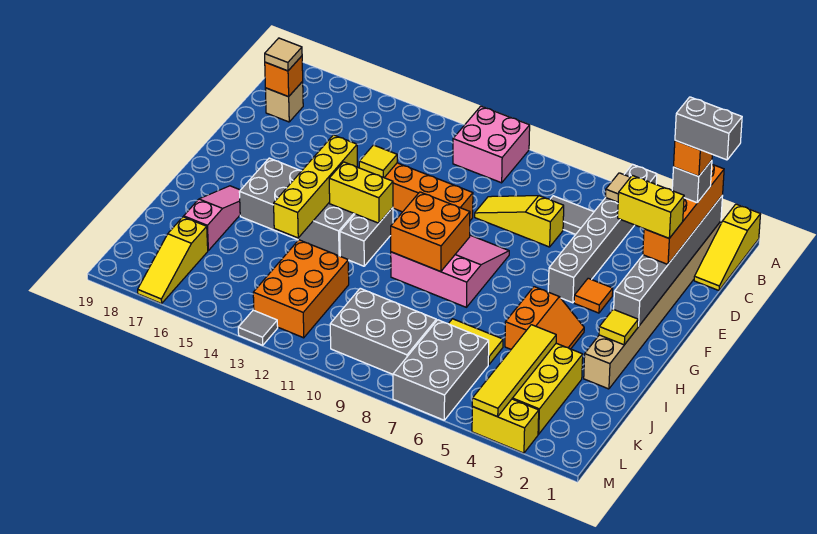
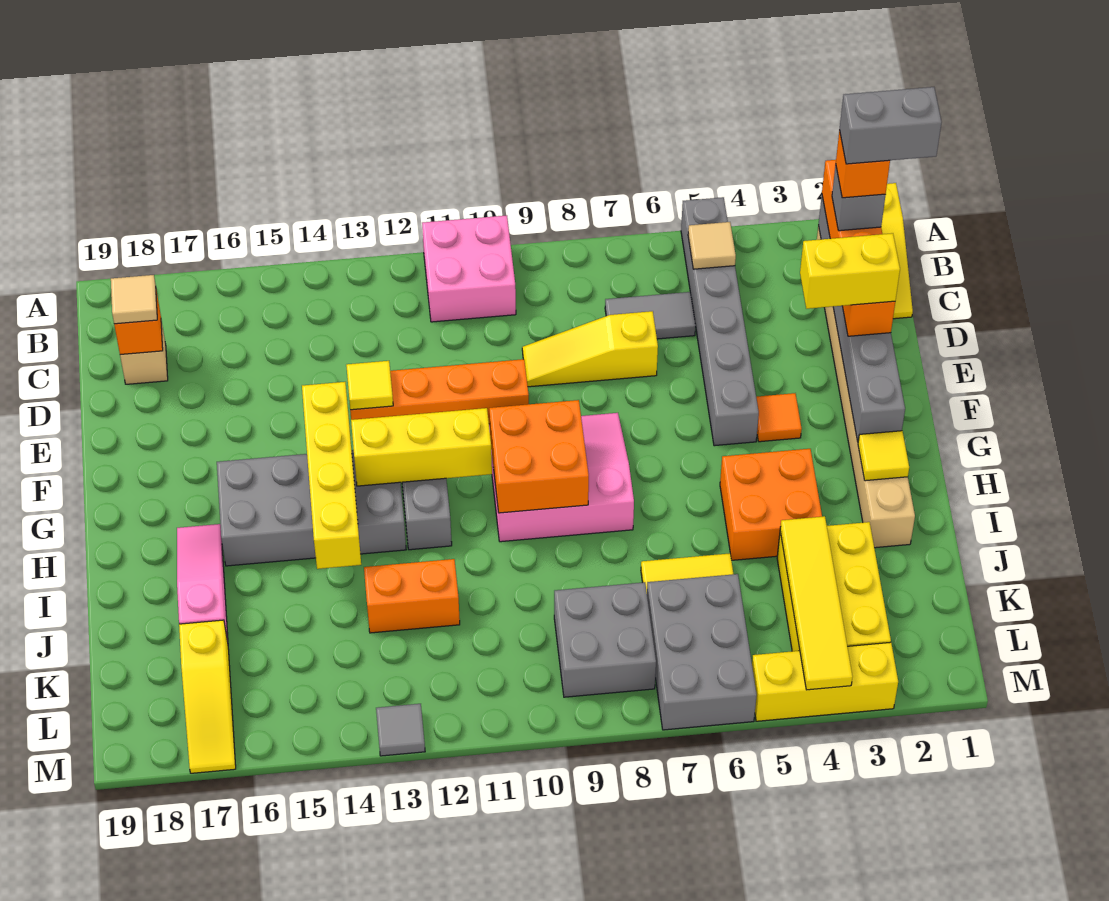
yellow brick G12:G13 level 2 -> yellow brick G11:G13 level 2
orange slope H4:I5 level 1 top 5 -> orange brick H4:I5 level 1
orange brick J12:L13 level 1 -> orange brick J12:J13 level 1
grey brick K8:L10 level 1 -> grey brick K8:L9 level 1
yellow brick M3:M4 level 1 -> yellow brick M3:M5 level 1

